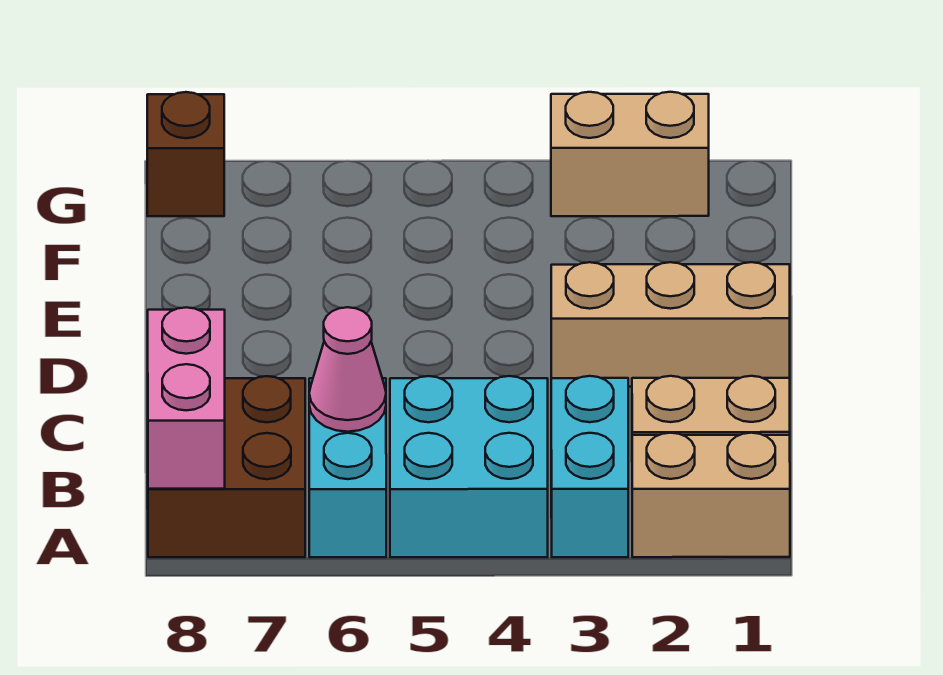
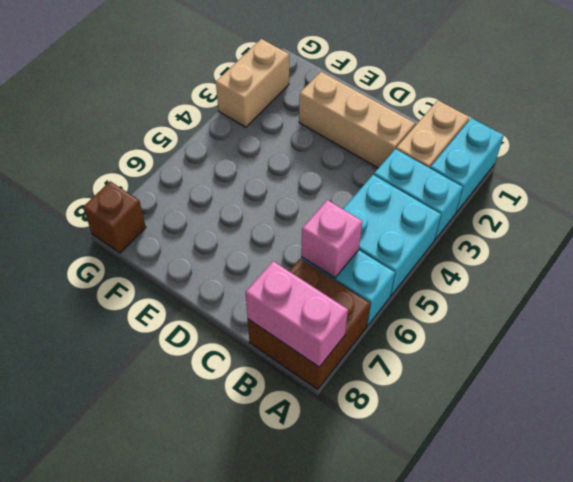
tan brick A1:A2 level 1 -> cyan brick A1:A2 level 1
pink cone B6 level 2 -> pink brick B6 level 2
tan brick D1:D3 level 1 -> tan brick C2:E2 level 1

